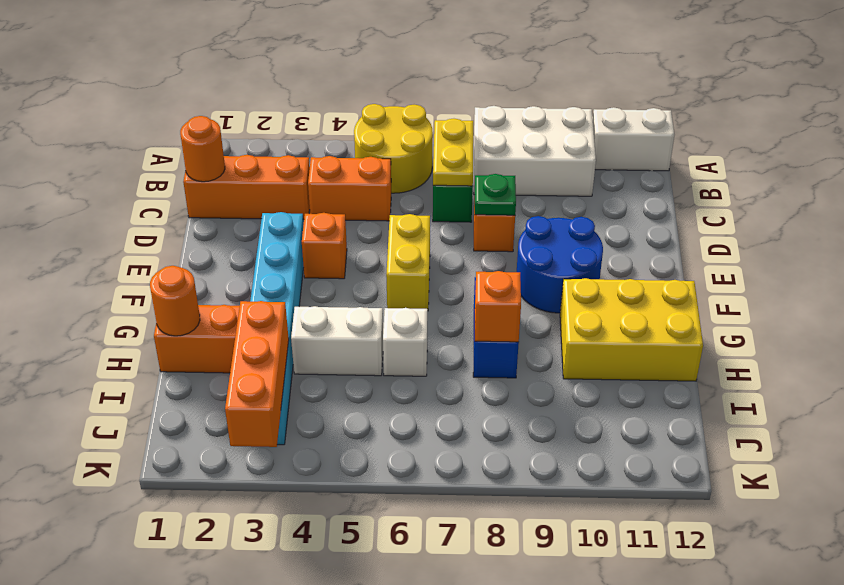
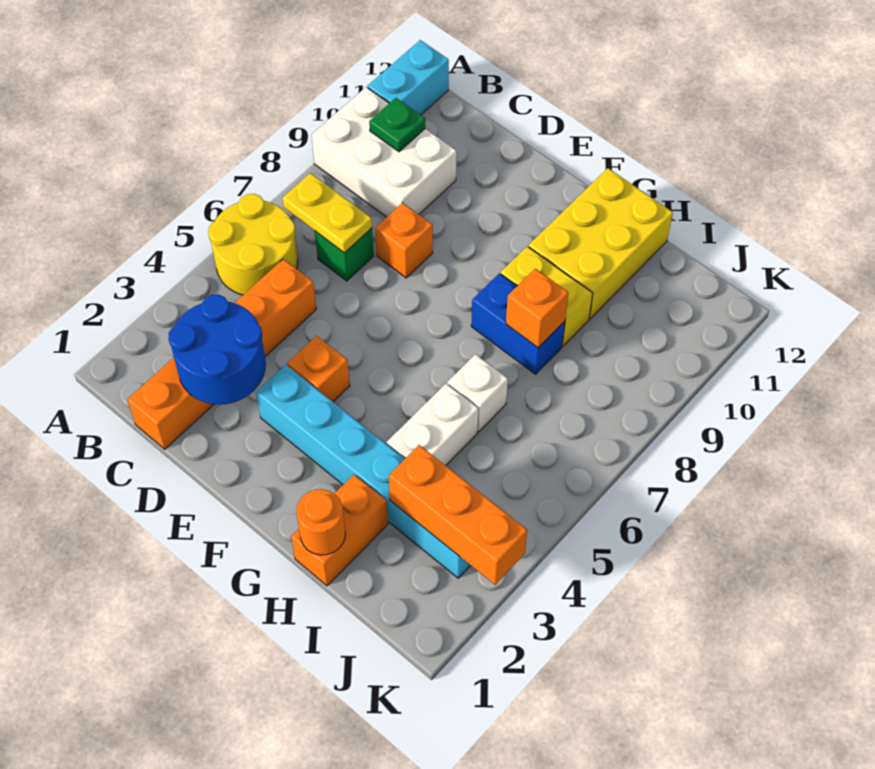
white brick A8:B10 level 1 -> white brick A9:C10 level 1
white brick A11:A12 level 1 -> cyan brick A11:A12 level 1
orange round brick C1 level 2 -> none
green plate D8 level 2 -> green plate B10 level 2
yellow brick E6:F6 level 1 -> yellow brick G9:H9 level 1
blue round brick E9:F10 level 1 -> blue round brick C2:D3 level 2

